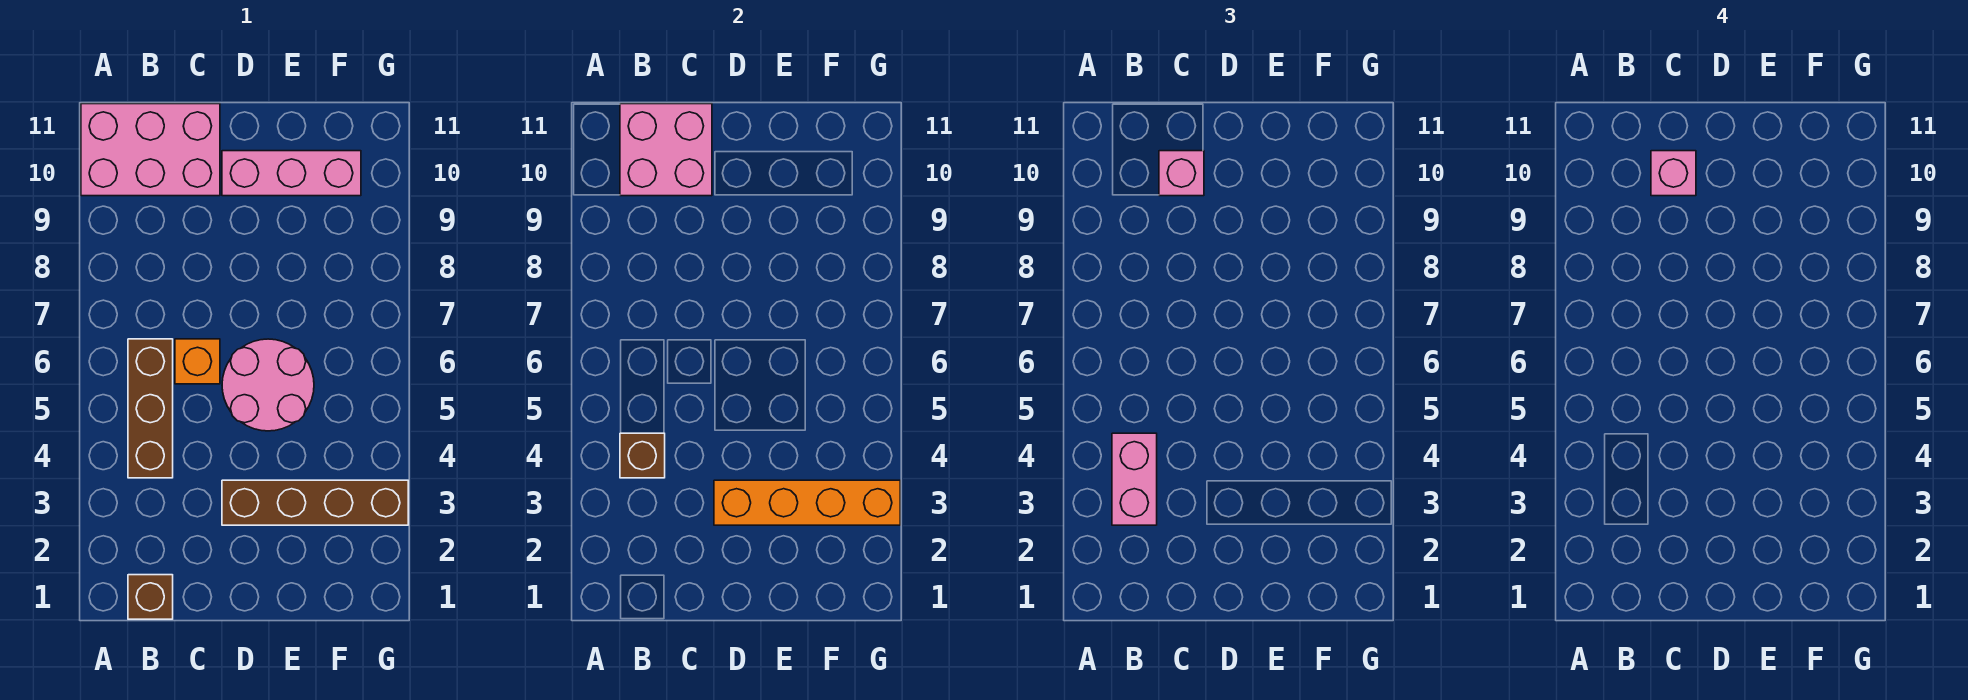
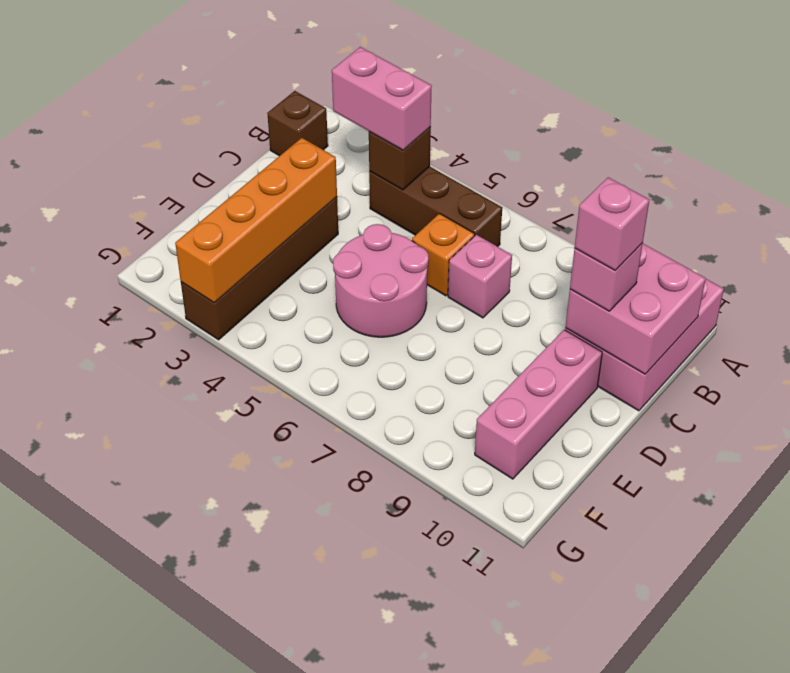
none -> pink brick C7 level 1

